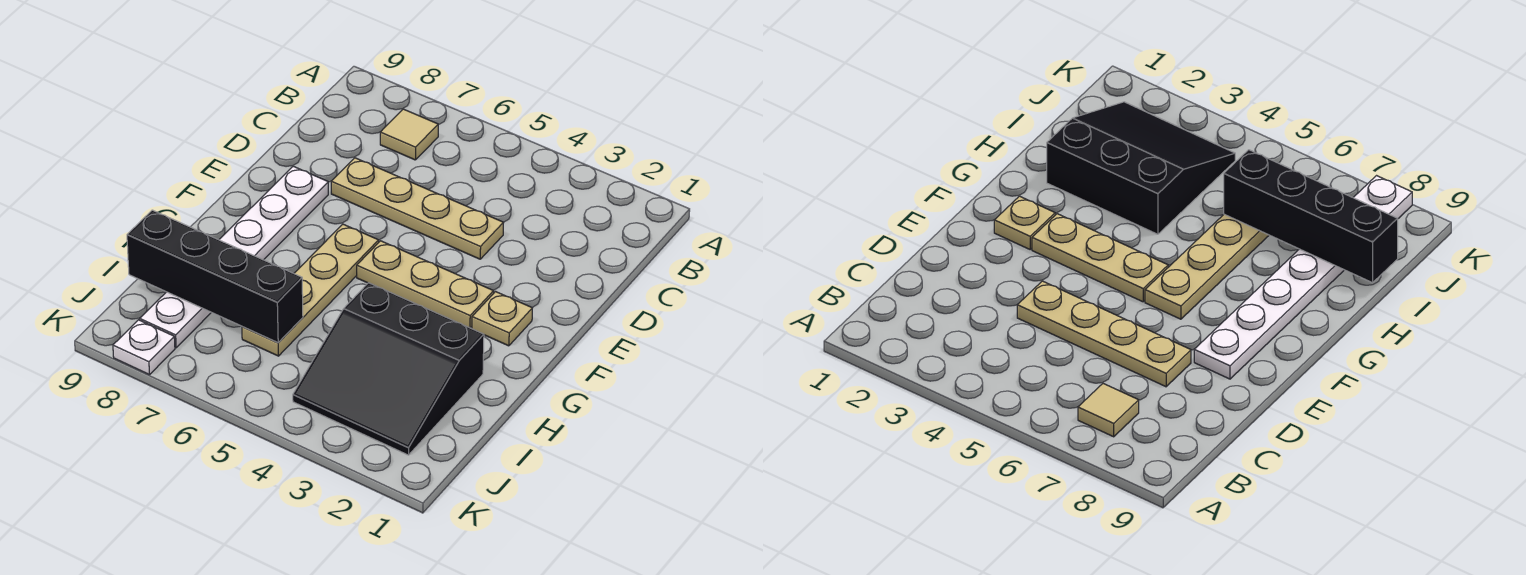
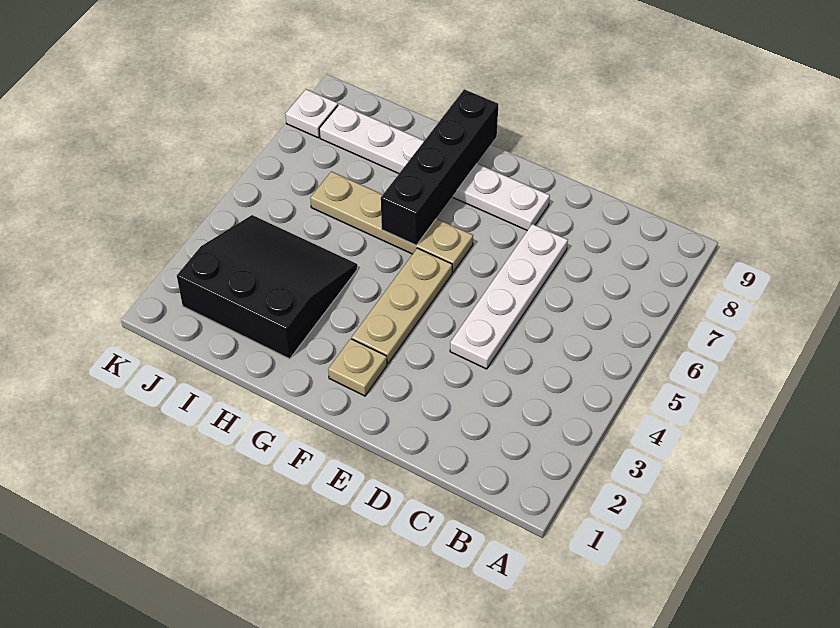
tan tile B7 level 1 -> none
tan plate D4:D7 level 1 -> white plate D4:D7 level 1
black slope H2:J4 level 1 top H -> black slope H2:J4 level 1 top 2
black brick I6:I9 level 2 -> black brick G6:G9 level 2

